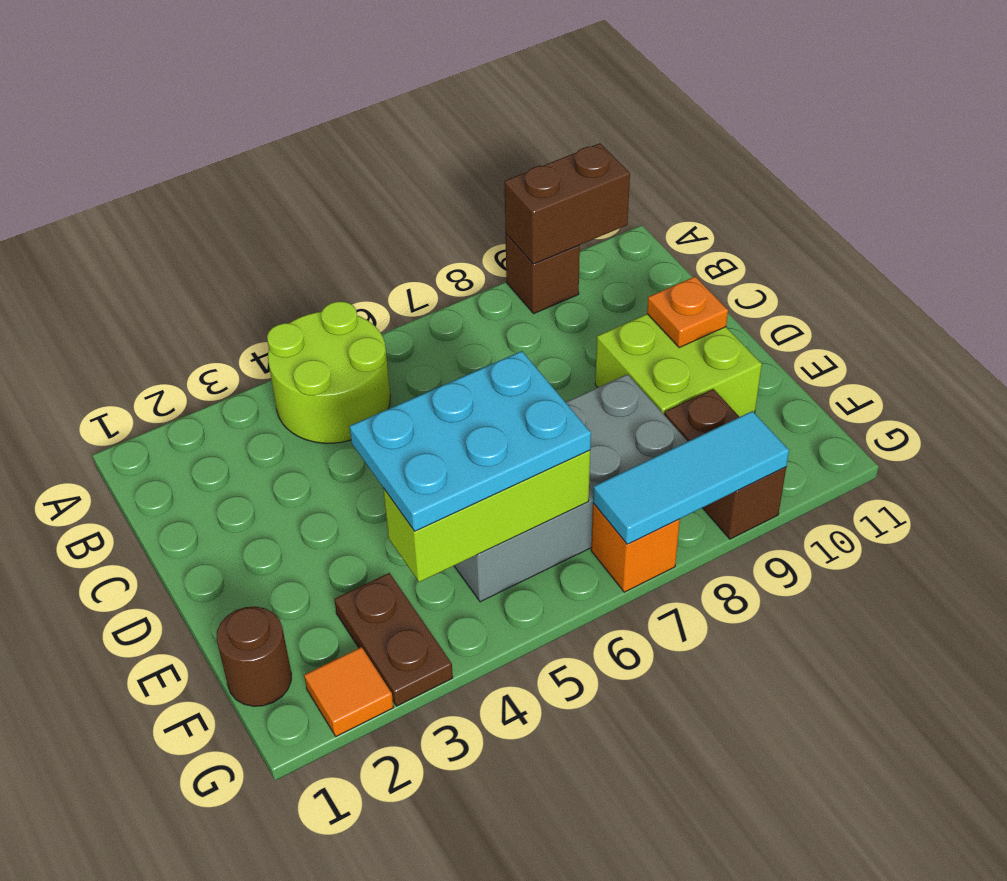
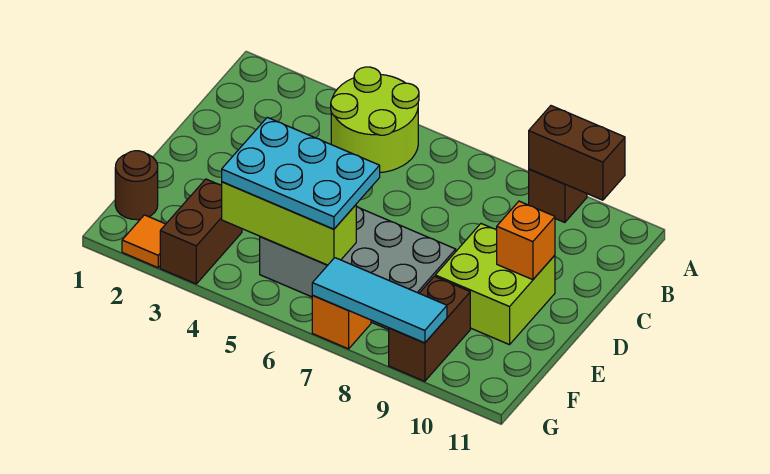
orange plate D10 level 2 -> orange brick D10 level 2
brown plate F3:G3 level 1 -> brown brick F3:G3 level 1

